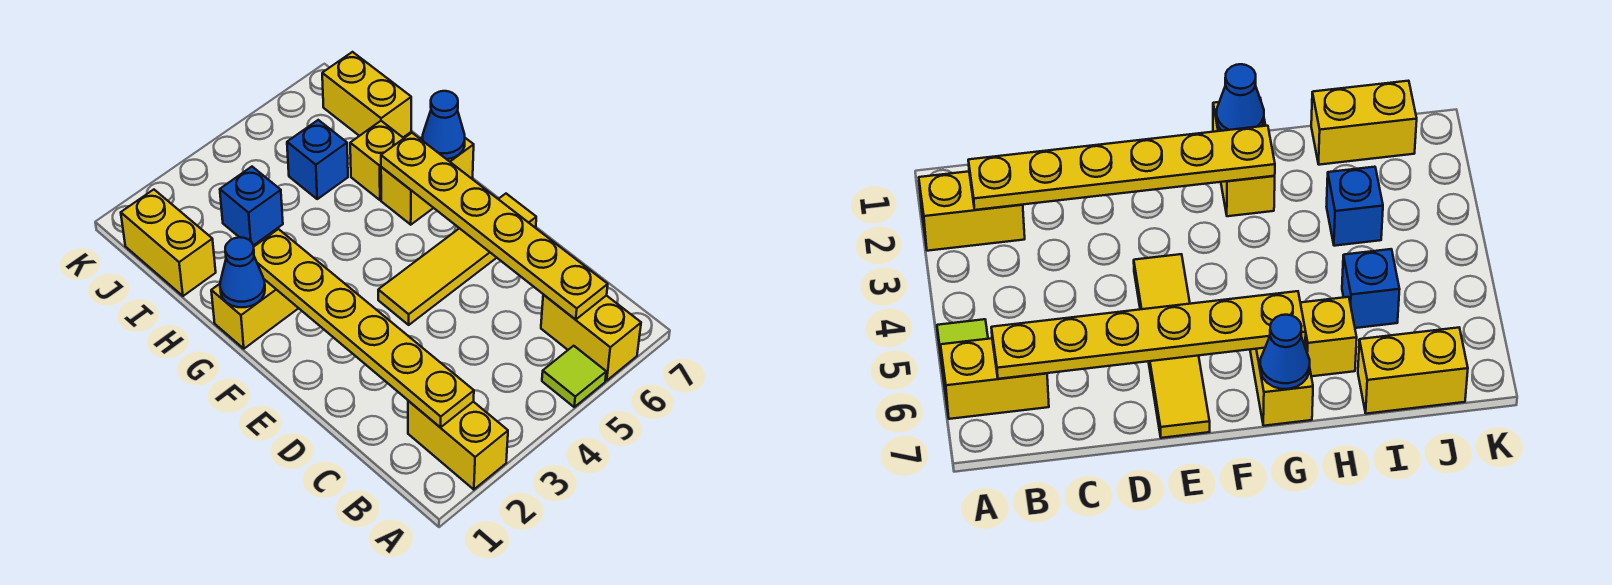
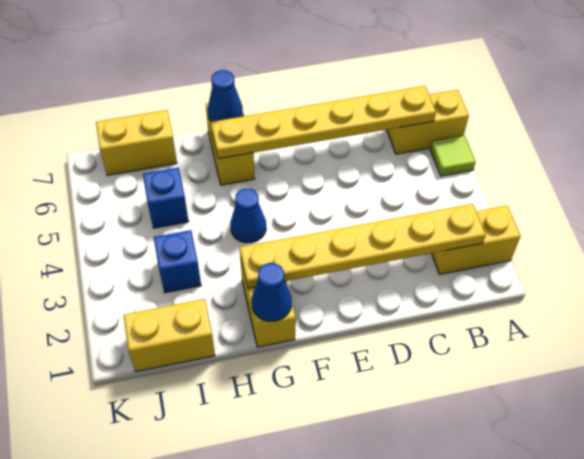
yellow tile E4:E7 level 1 -> none
none -> blue cone G4 level 1
yellow brick H6 level 1 -> none

